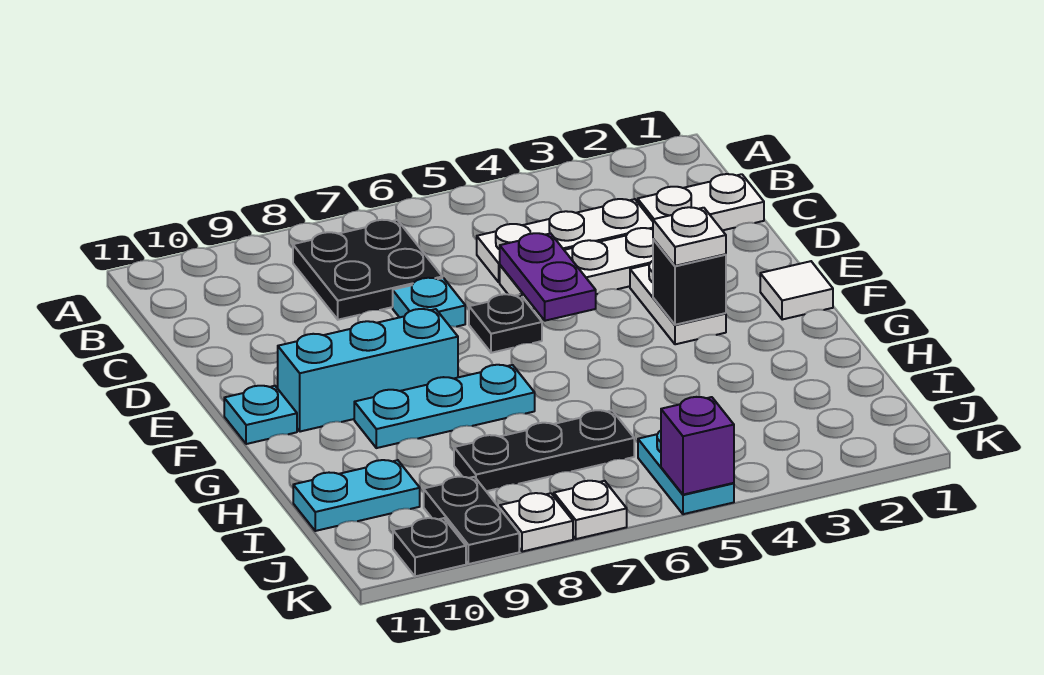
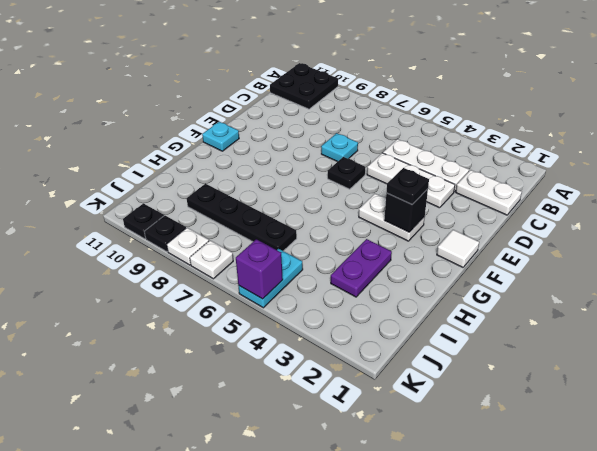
black plate B7:C8 level 1 -> black plate A10:B11 level 1
purple plate D5:E5 level 2 -> purple plate H3:I3 level 1
white plate E3:F3 level 1 -> white plate F3:F4 level 1
white plate F3 level 3 -> black plate F3 level 3
cyan brick F8:F10 level 1 -> none
cyan plate G7:G9 level 1 -> none
black plate I6:I8 level 1 -> black plate I6:I9 level 1
cyan plate I10:I11 level 1 -> none
black plate J9:K9 level 1 -> black plate K9 level 1

